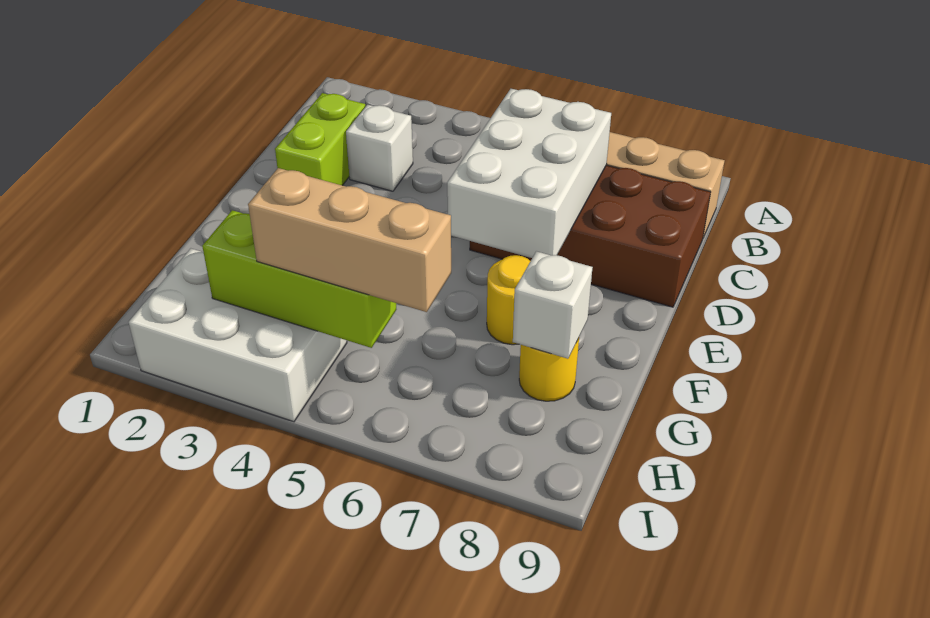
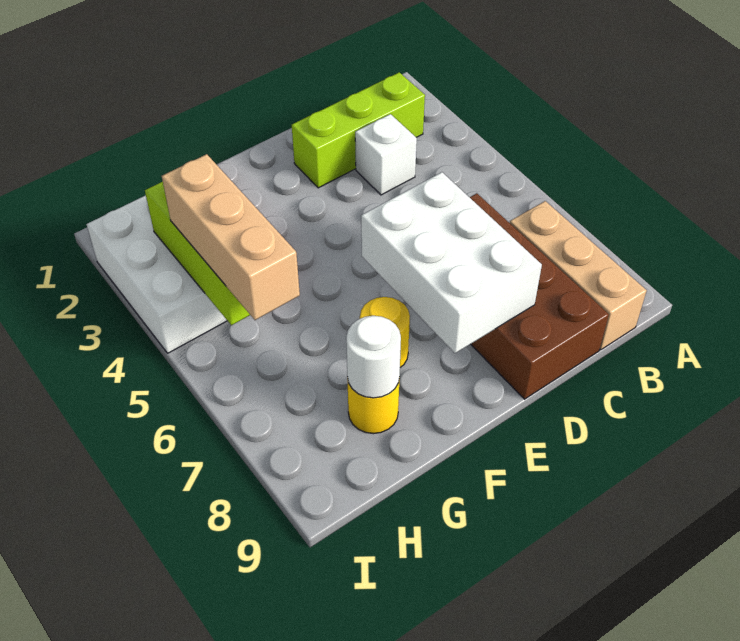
lime brick C2:D2 level 1 -> lime brick B2:D2 level 1
white brick C6:E7 level 2 -> white brick D6:E8 level 2
white brick G8 level 2 -> white round brick G8 level 2

